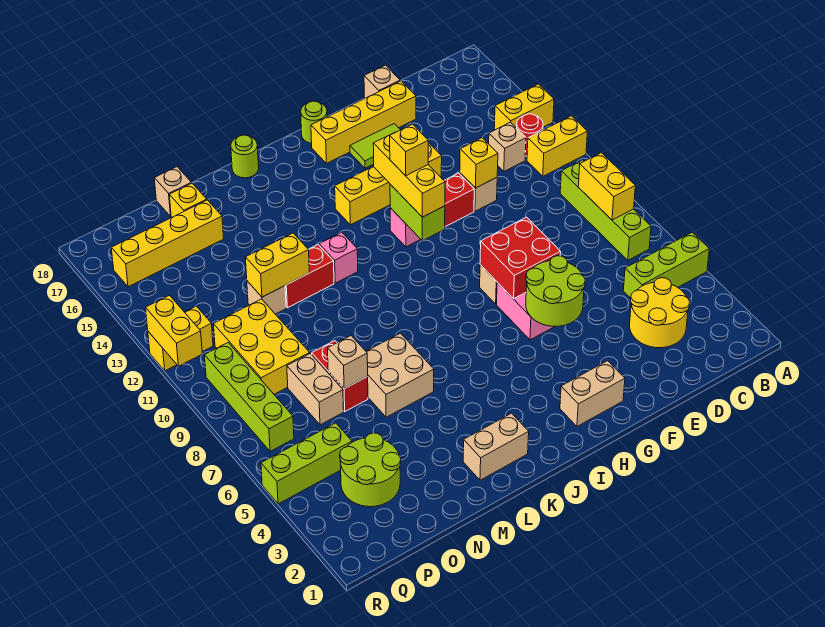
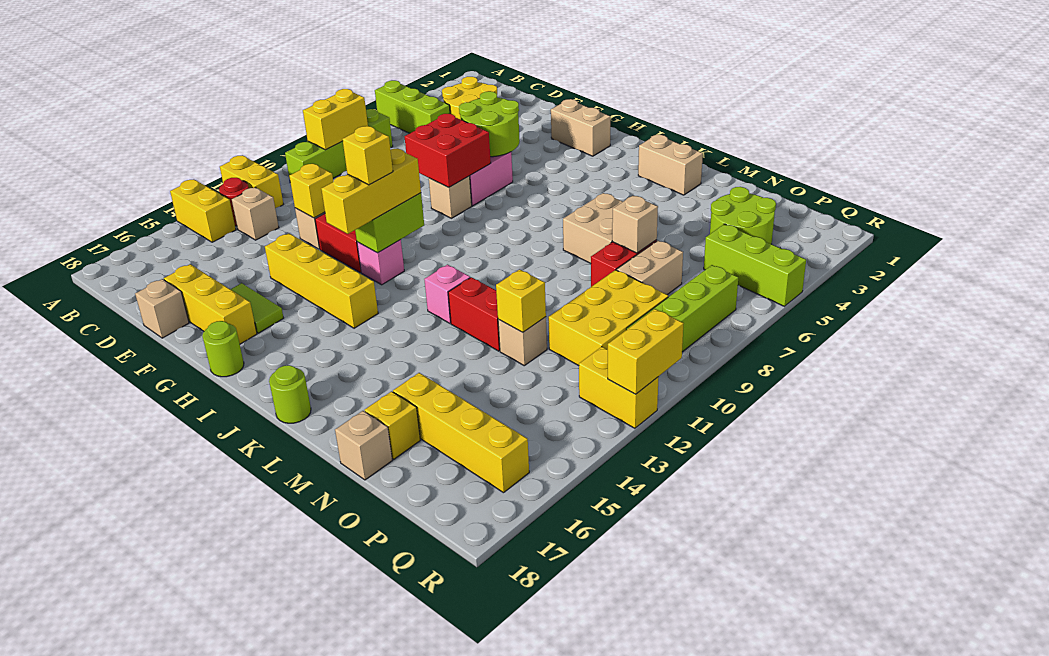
yellow brick E17:H17 level 1 -> yellow brick E17:G17 level 1
yellow brick M12:N12 level 2 -> yellow brick N12 level 2

